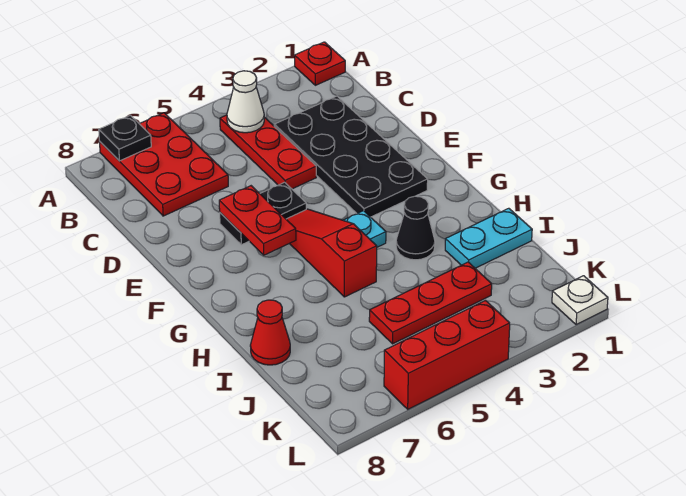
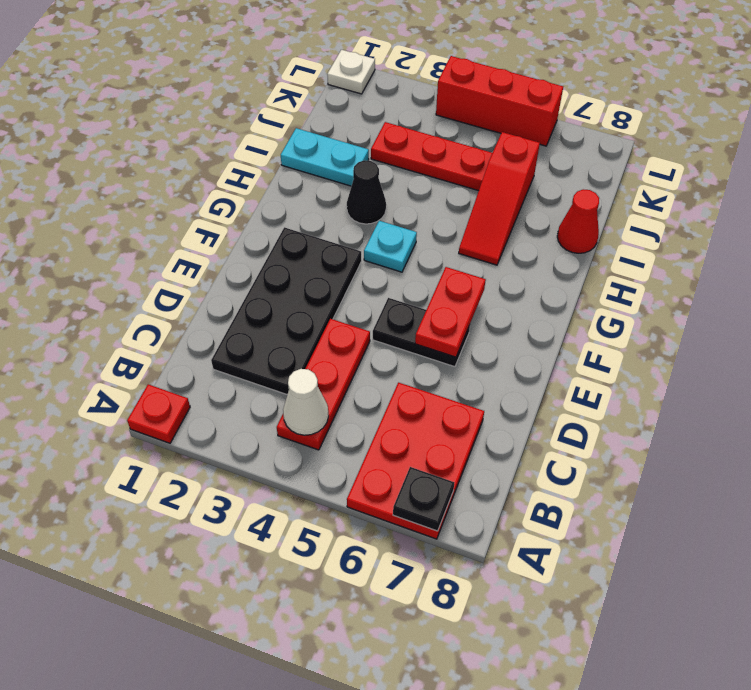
red slope F5:H5 level 1 top H -> red slope H6:J6 level 1 top J

